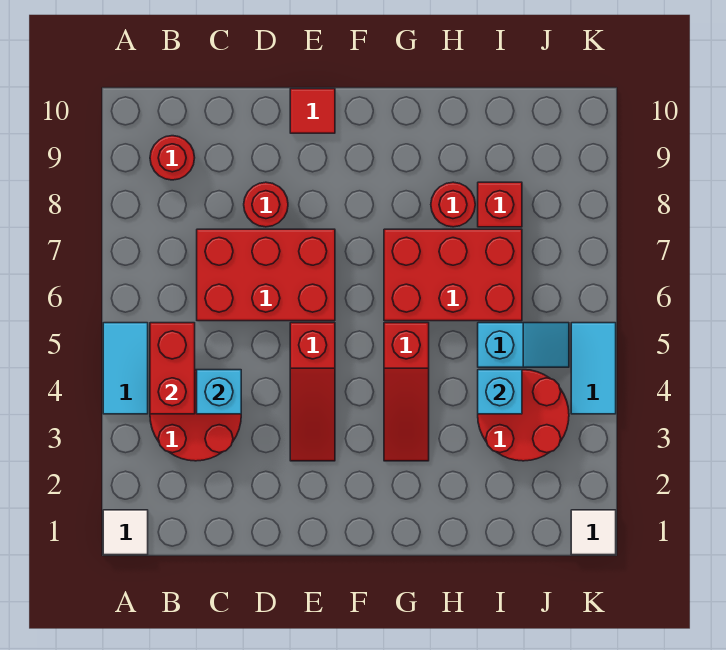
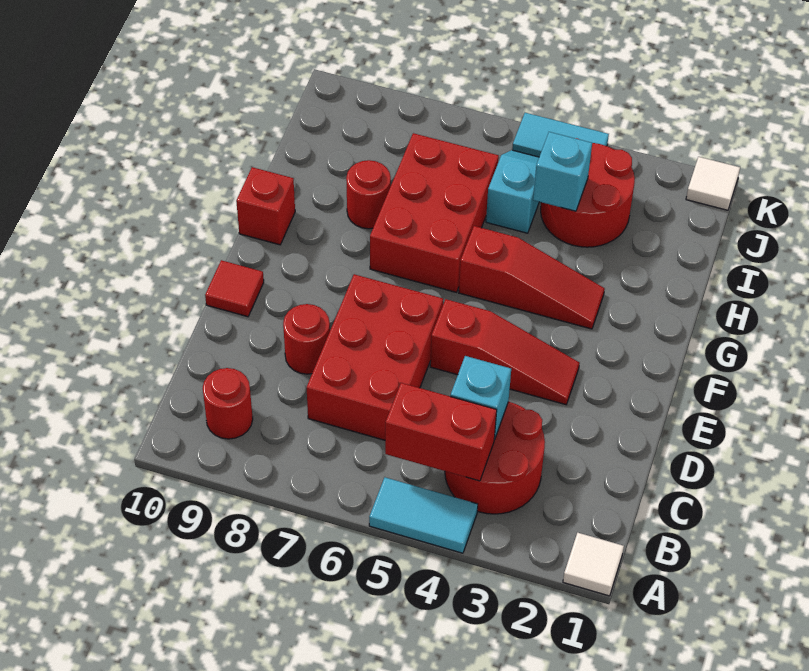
red brick I8 level 1 -> red brick G10 level 1

